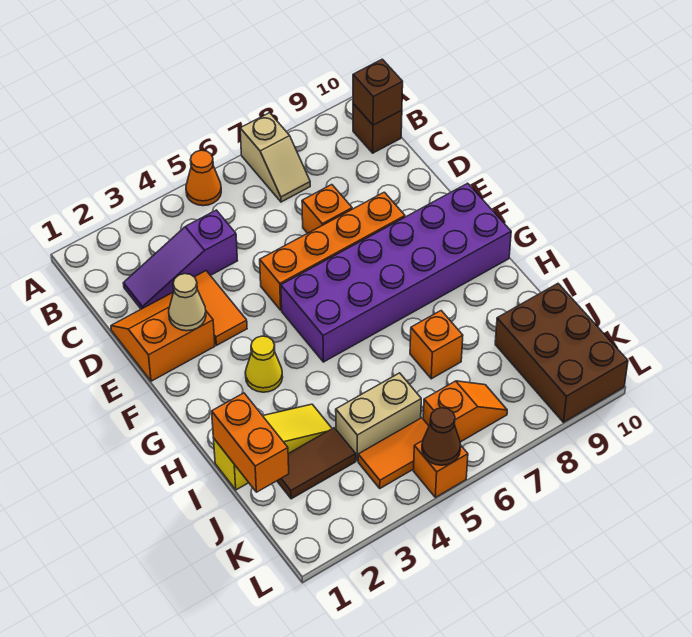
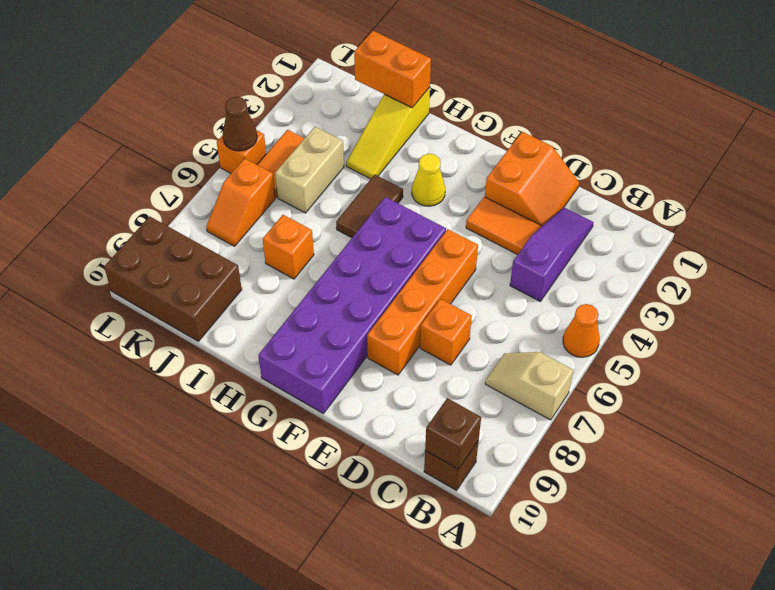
tan cone E2 level 2 -> none
brown tile J2:J3 level 1 -> brown tile H4:H5 level 1

